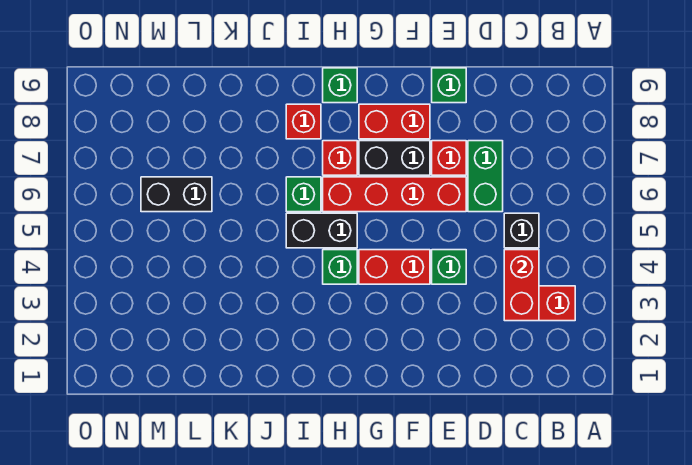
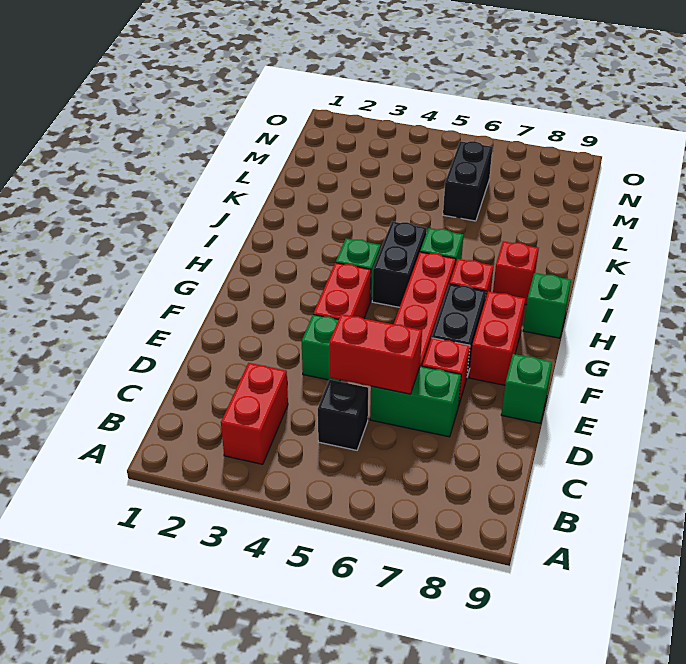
red brick C3:C4 level 2 -> red brick D5:D6 level 2

